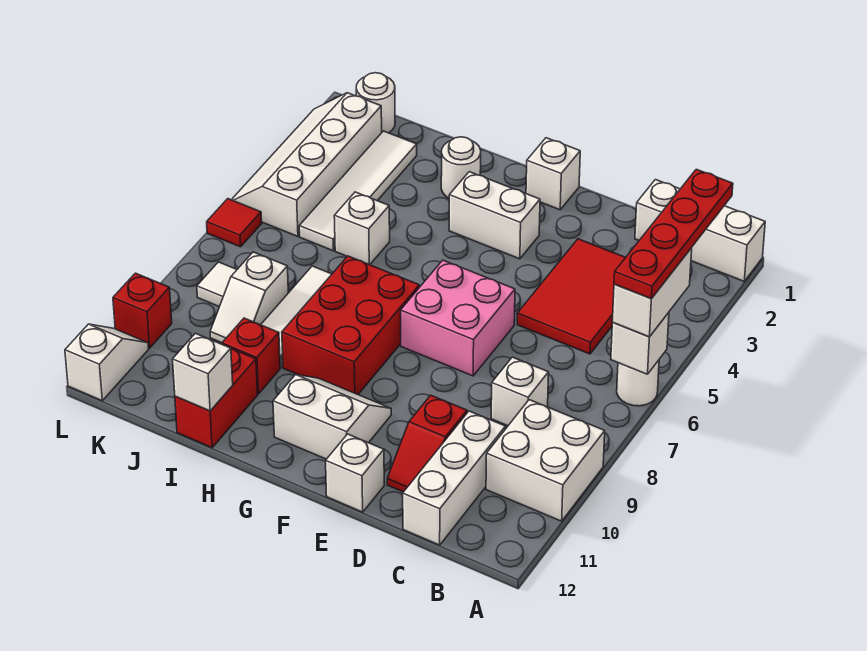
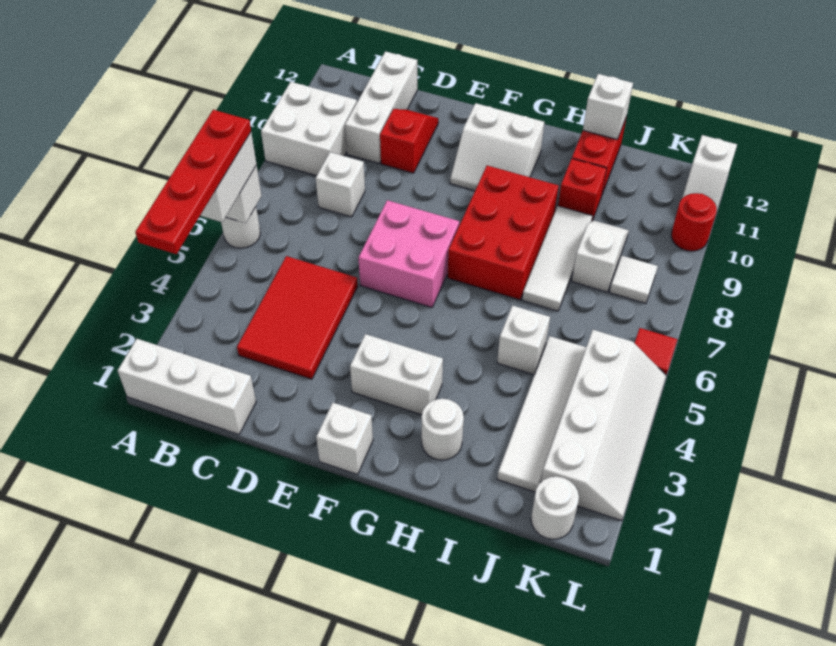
white brick E12 level 1 -> none
red brick L10 level 1 -> red round brick L10 level 1

